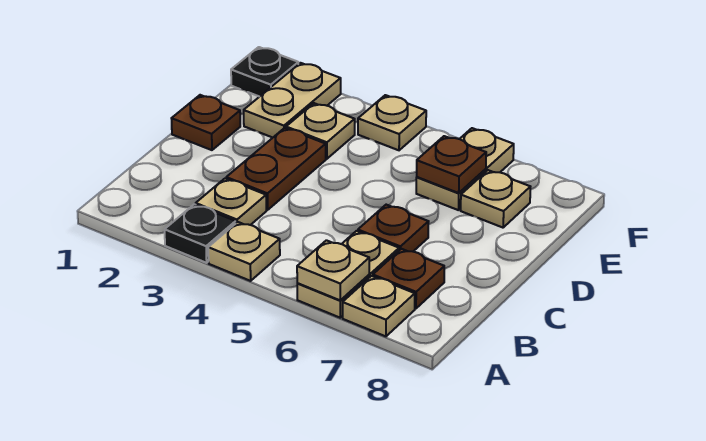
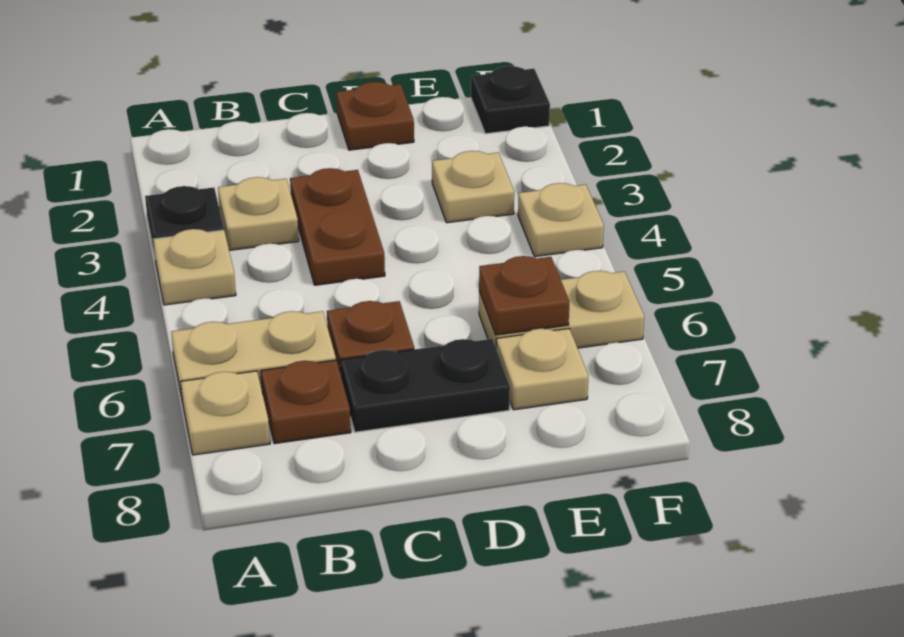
tan plate A6 level 2 -> none
brown plate C3:D3 level 1 -> brown plate C3:C4 level 1
none -> black plate C7:D7 level 1
tan plate E2:F2 level 1 -> none

